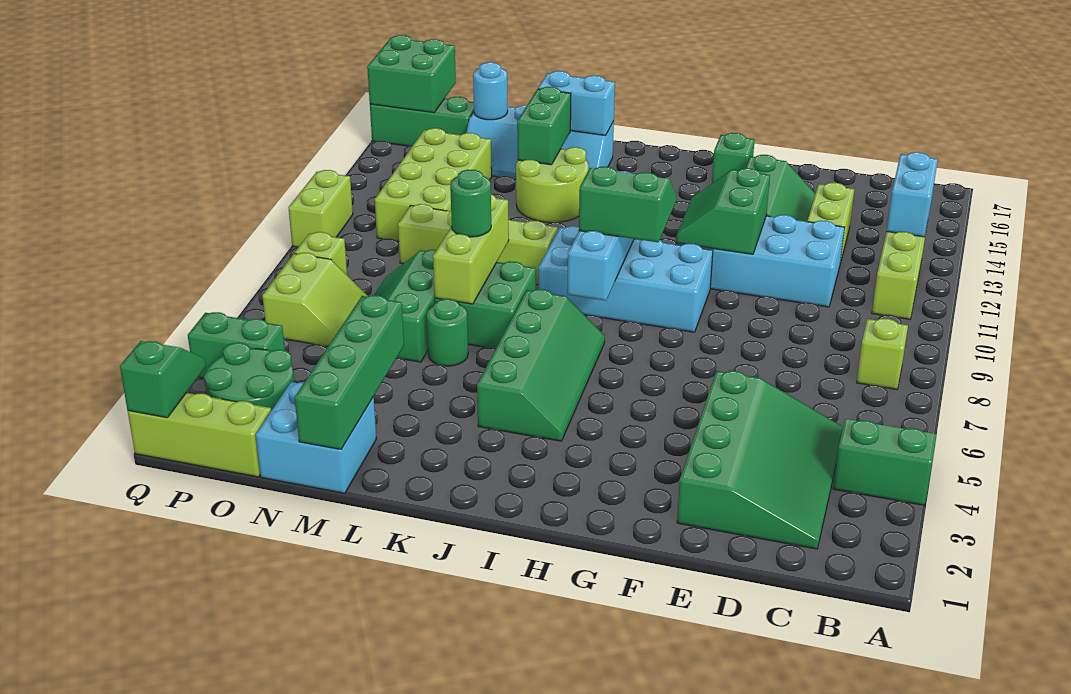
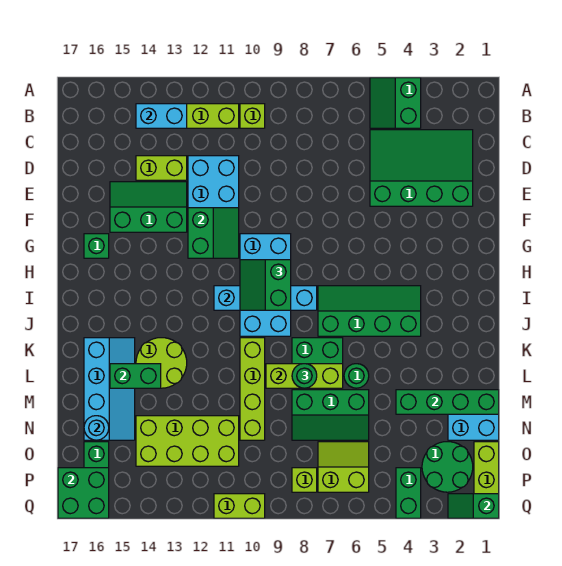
lime brick B8 level 1 -> lime brick B10 level 1
green slope F11:G12 level 2 top F -> green slope F11:G12 level 2 top 12
cyan brick K16:L16 level 2 -> none

